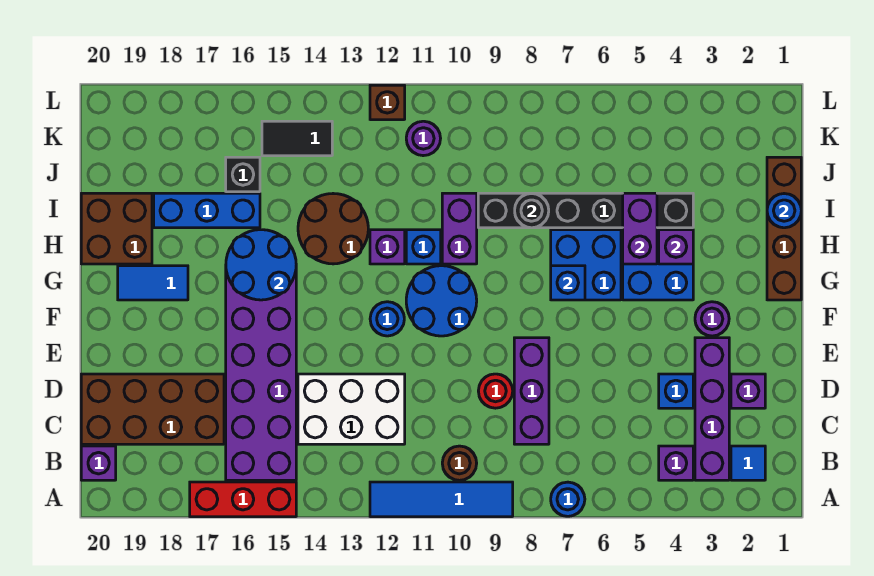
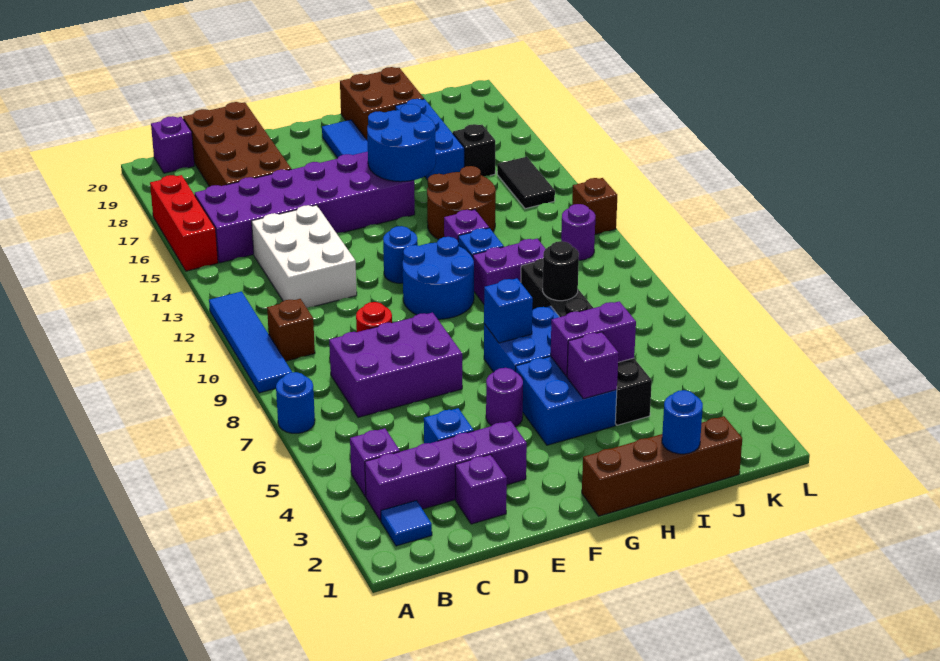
brown round brick B10 level 1 -> brown brick B10 level 1
purple brick C8:E8 level 1 -> purple brick C7:E8 level 1
purple round brick F3 level 1 -> purple round brick F5 level 1

